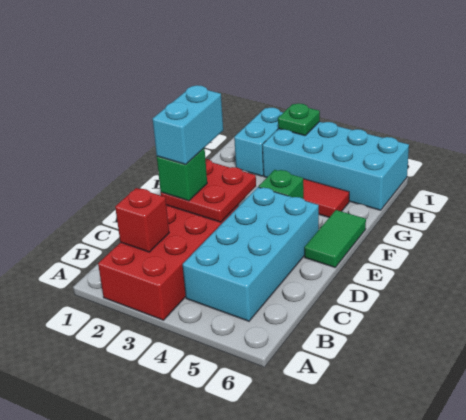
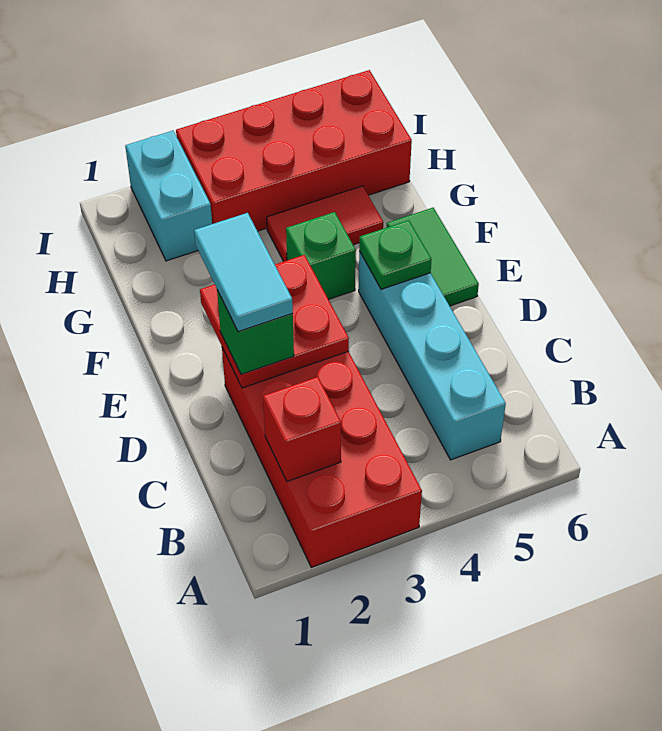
cyan brick B4:E5 level 1 -> cyan brick B5:E5 level 1
cyan brick D2:E2 level 4 -> cyan tile D2:E2 level 4
cyan brick H3:I6 level 1 -> red brick H3:I6 level 1
green plate I3 level 2 -> green plate E5 level 2

